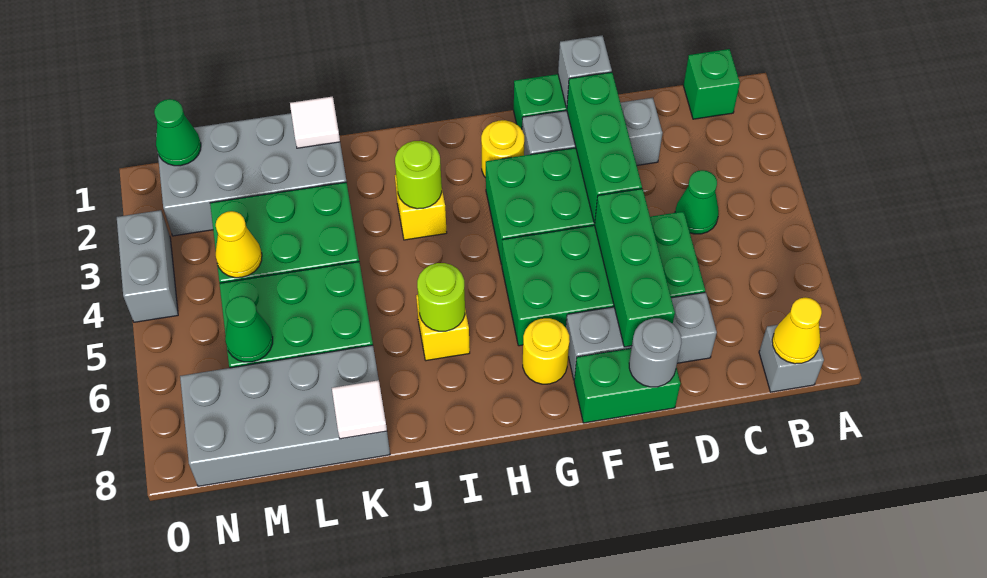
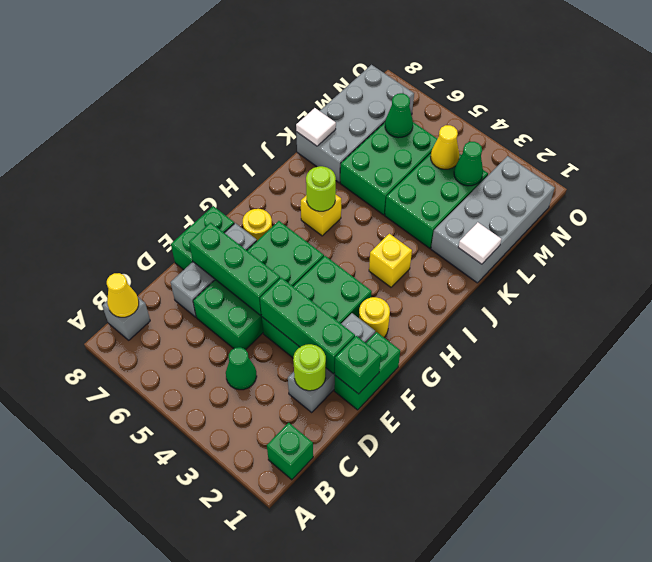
grey brick E1 level 2 -> green brick E1 level 2
grey round brick E8 level 2 -> none
lime round brick I3 level 2 -> lime round brick D2 level 2
green cone N1 level 2 -> green cone M3 level 2
grey brick O3:O4 level 1 -> none

